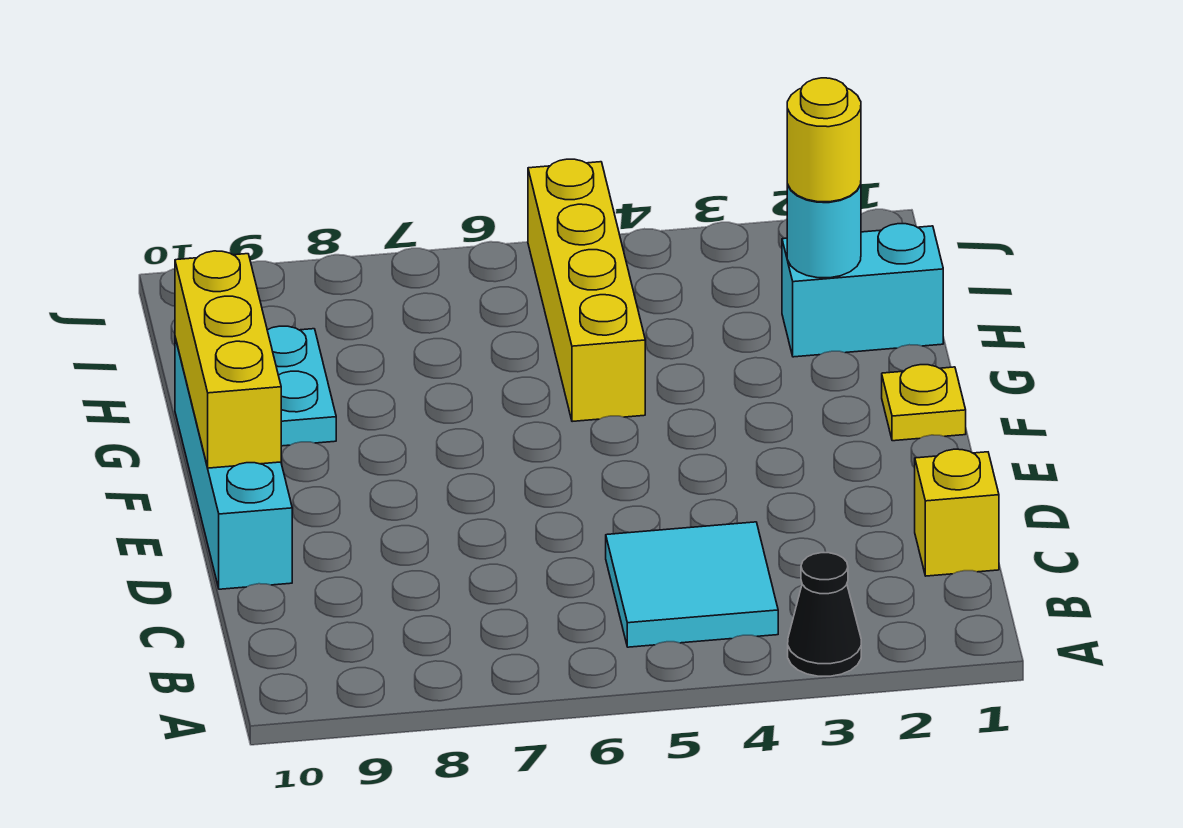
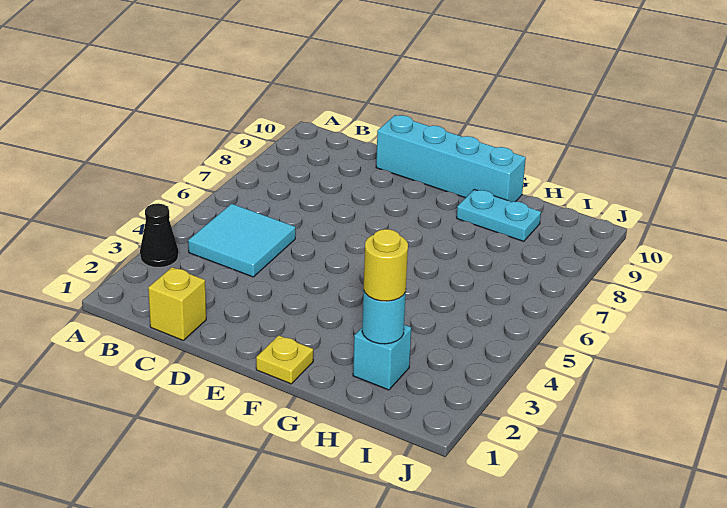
yellow brick E10:G10 level 2 -> none
yellow brick G5:J5 level 1 -> none
cyan brick H1:H2 level 1 -> cyan brick H2 level 1

